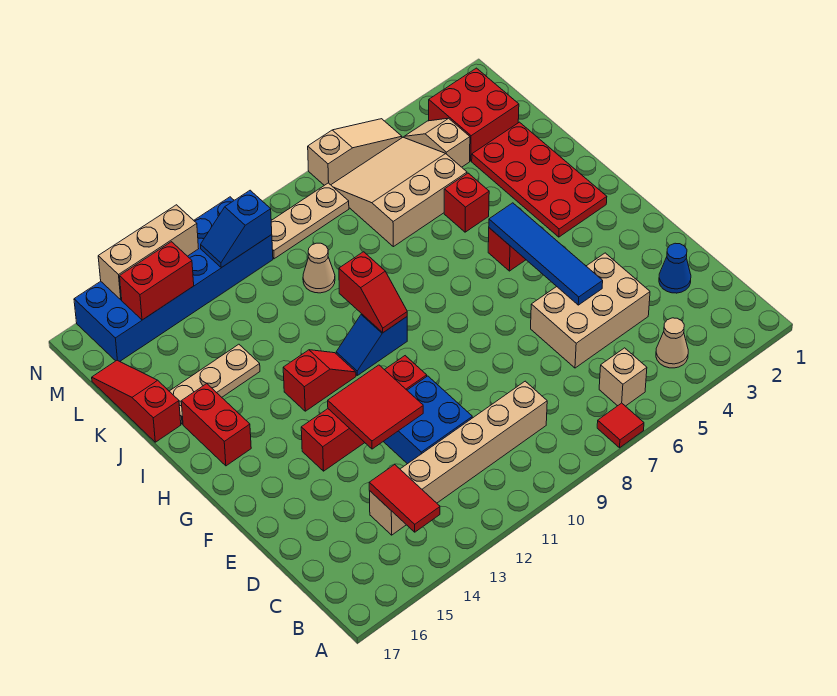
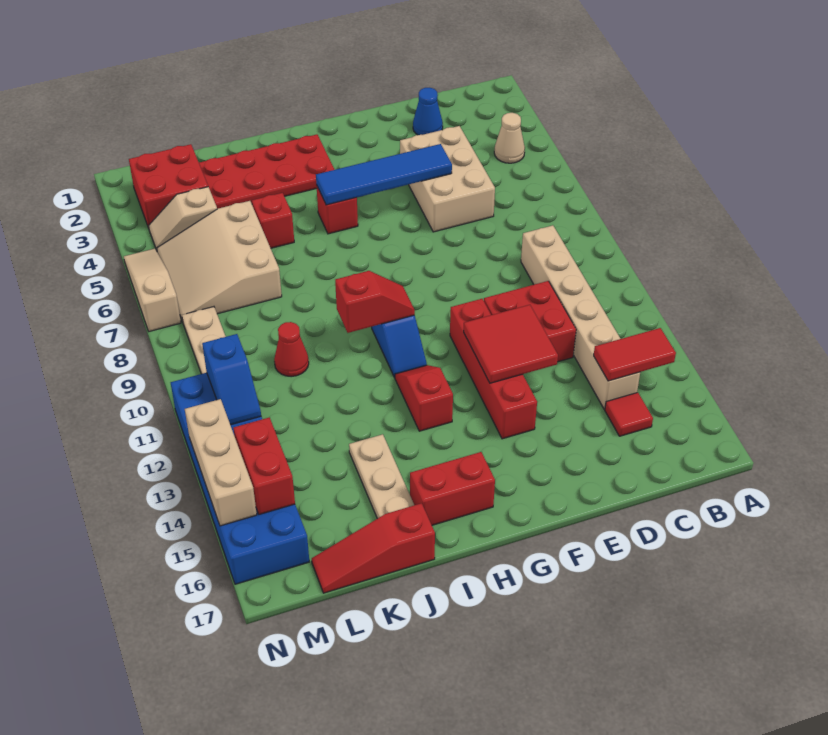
red tile A7 level 1 -> red tile C15 level 1
tan brick B6 level 1 -> none
blue brick D11:E12 level 1 -> red brick D11:E12 level 1
tan cone K10 level 1 -> red cone K10 level 1

